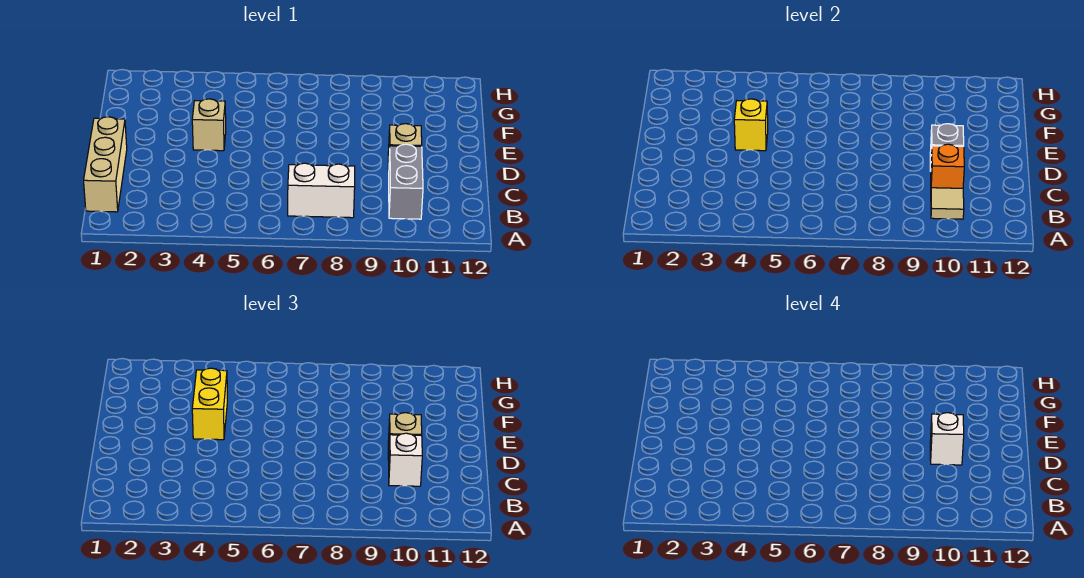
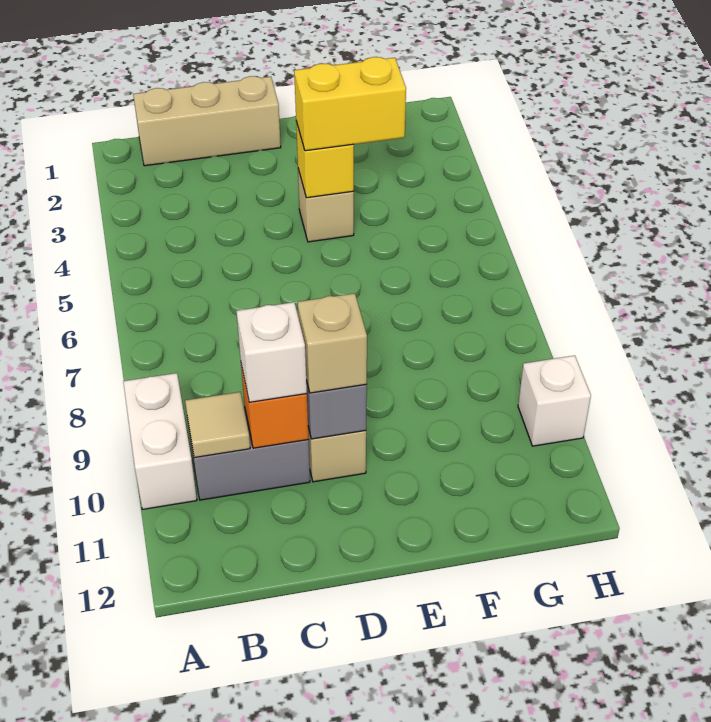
white brick B7:B8 level 1 -> white brick A9:A10 level 1
white brick D10 level 4 -> white brick H10 level 1

